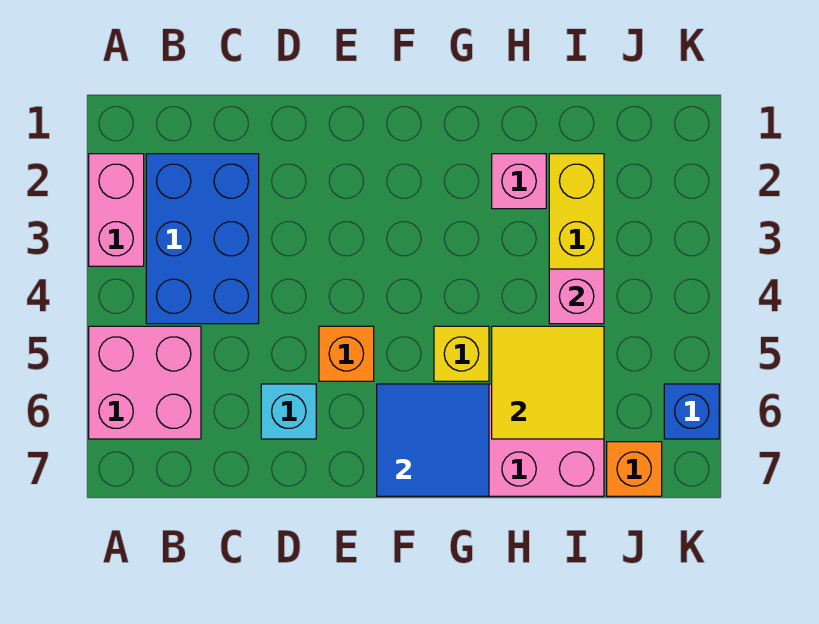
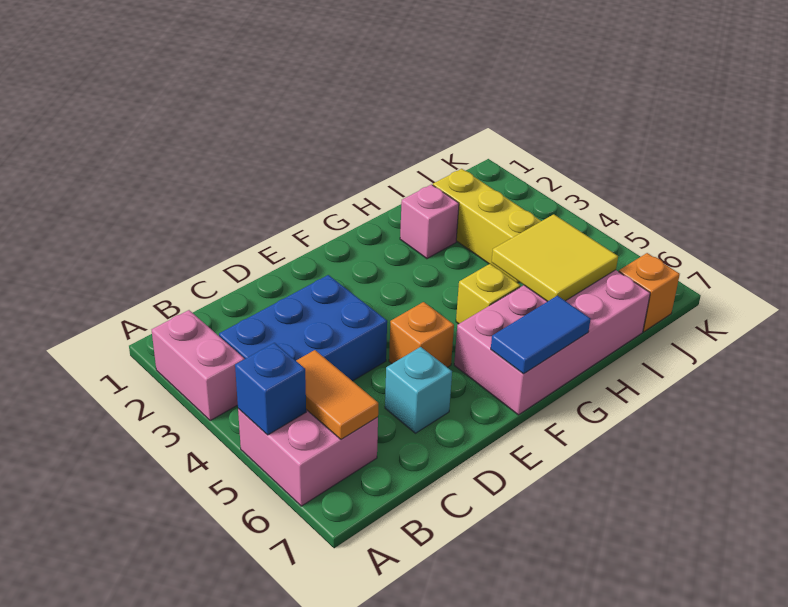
blue brick B2:C4 level 1 -> blue brick B3:D4 level 1
none -> orange tile B5:B6 level 2
blue tile F6:G7 level 2 -> blue tile F7:G7 level 2
pink brick I4 level 2 -> none
blue brick K6 level 1 -> blue brick A5 level 2

